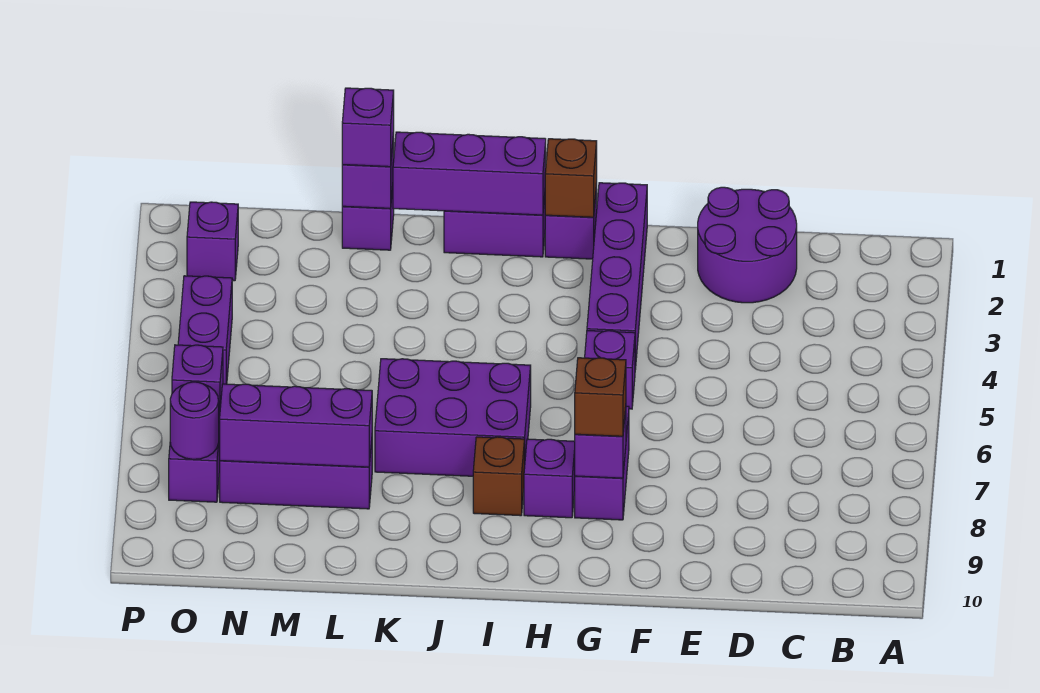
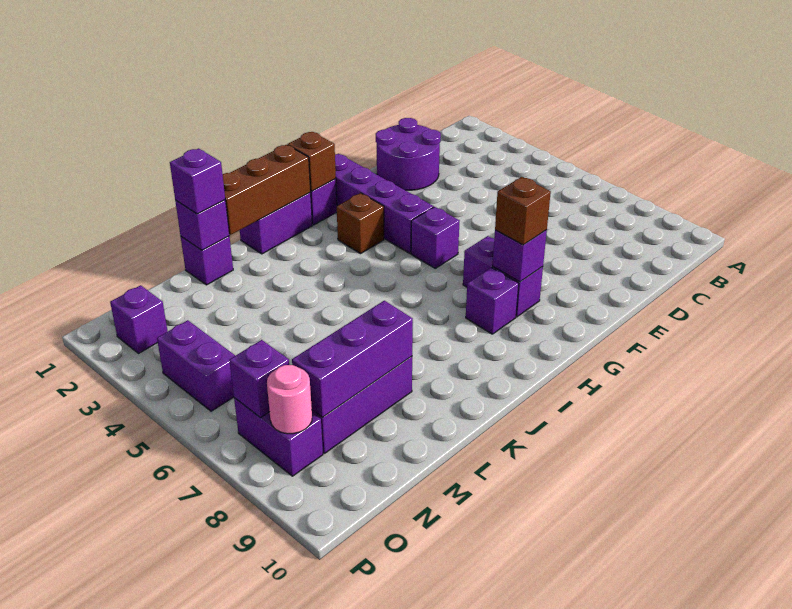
purple brick I1:K1 level 2 -> brown brick I1:K1 level 2
purple brick I6:K7 level 1 -> none
brown brick I8 level 1 -> brown brick H3 level 1
purple round brick O8 level 2 -> pink round brick O8 level 2

